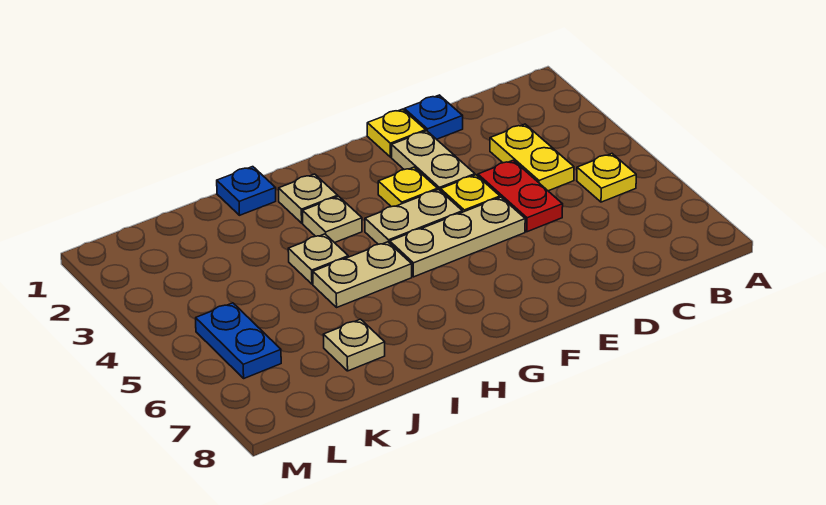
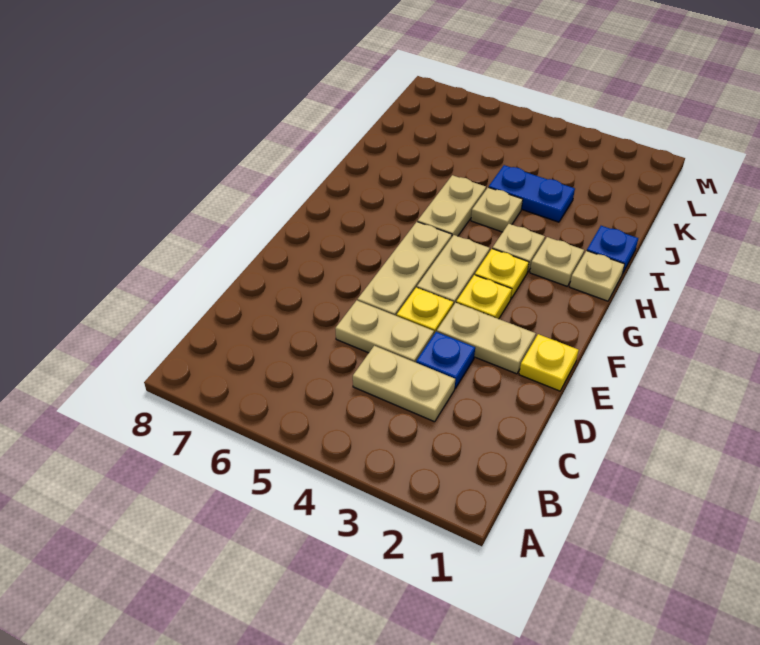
yellow plate B5 level 1 -> yellow plate G3 level 1
yellow plate C3:C4 level 1 -> tan plate C3:C4 level 1
blue plate D1 level 1 -> blue plate D3 level 1
red plate D4:D5 level 1 -> tan plate D4:D5 level 1
tan plate J7 level 1 -> tan plate H1 level 1
blue plate L5:L6 level 1 -> blue plate J3:J4 level 1

